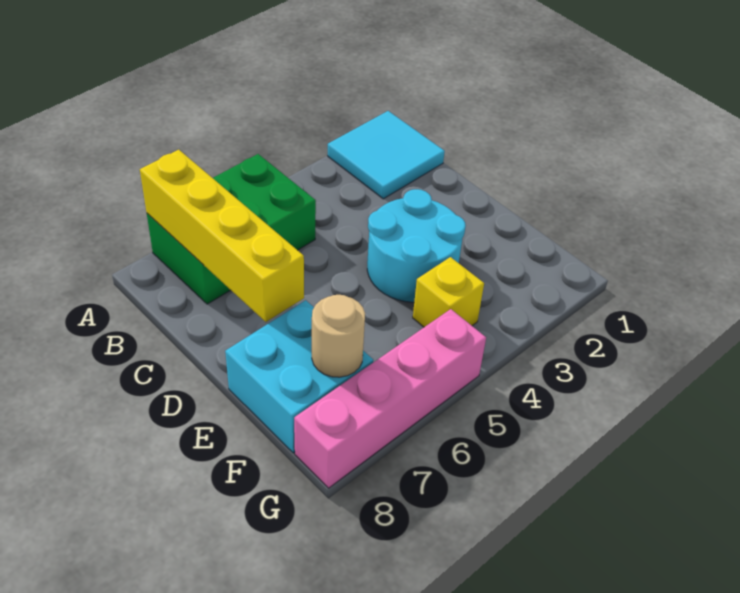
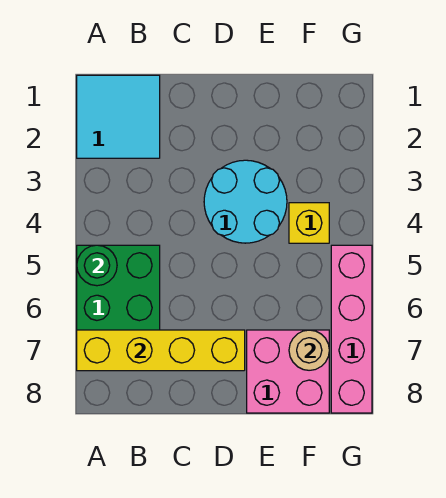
none -> green round brick A5 level 2
cyan brick E7:F8 level 1 -> pink brick E7:F8 level 1

